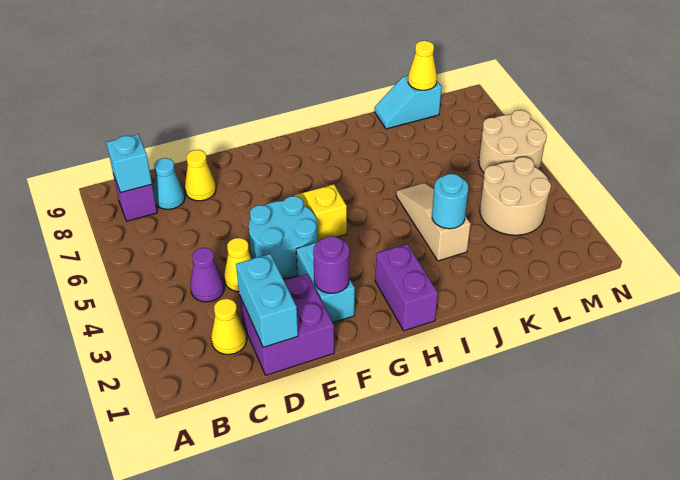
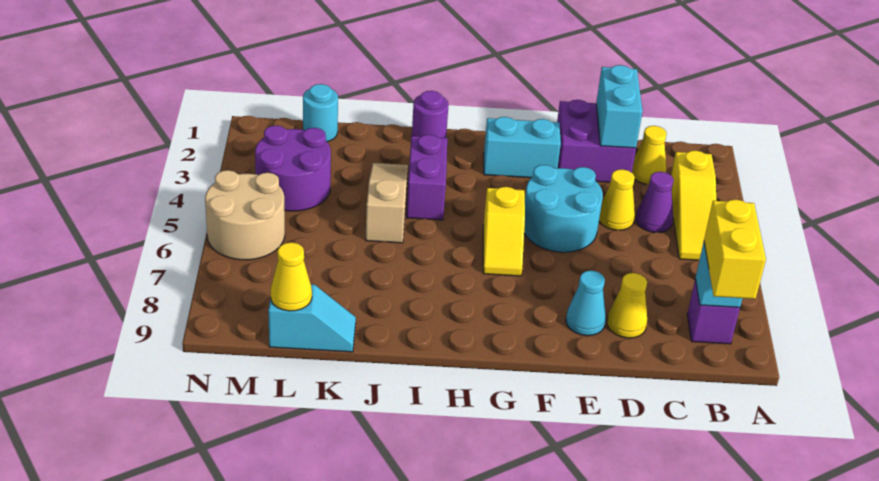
none -> yellow slope B3:B5 level 1 top 3
none -> yellow brick B8:B9 level 3
cyan cone C8 level 1 -> cyan cone E8 level 1
cyan brick F2:F3 level 1 -> cyan brick F2:G2 level 1
purple round brick F2 level 2 -> purple round brick I1 level 1
purple brick H1:H2 level 1 -> purple brick I3:I4 level 1
tan slope J3:J5 level 1 top 3 -> tan slope J3:J5 level 1 top 5
cyan round brick J3 level 2 -> cyan round brick L1 level 1
tan round brick L3:M4 level 1 -> purple round brick L3:M4 level 1

